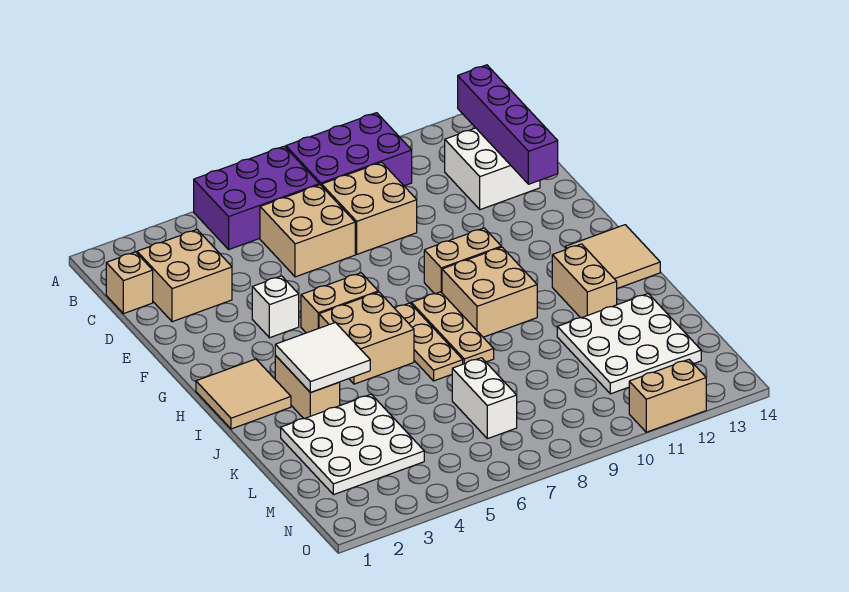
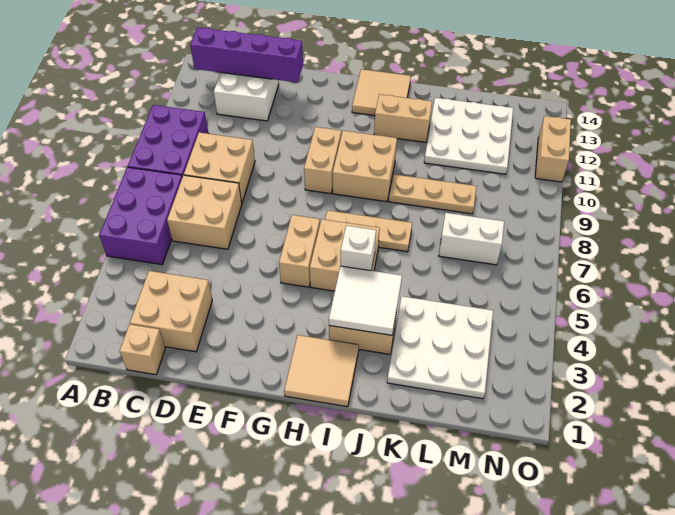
white brick F4 level 1 -> white brick I5 level 2
tan plate H8:J8 level 1 -> tan plate J9:L9 level 1

